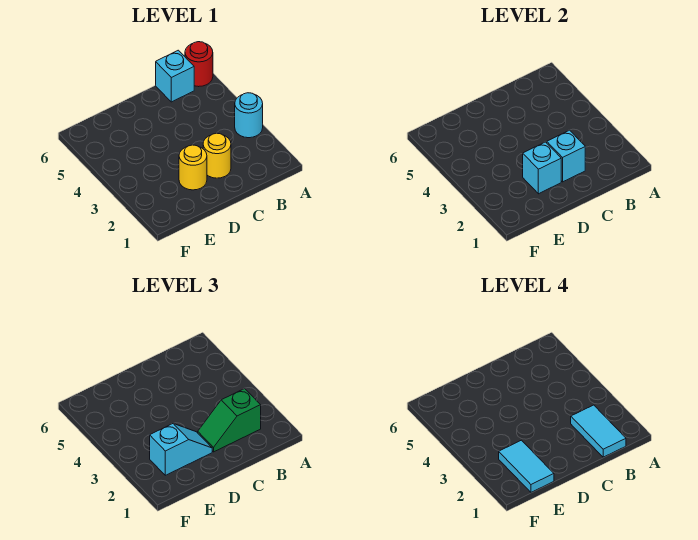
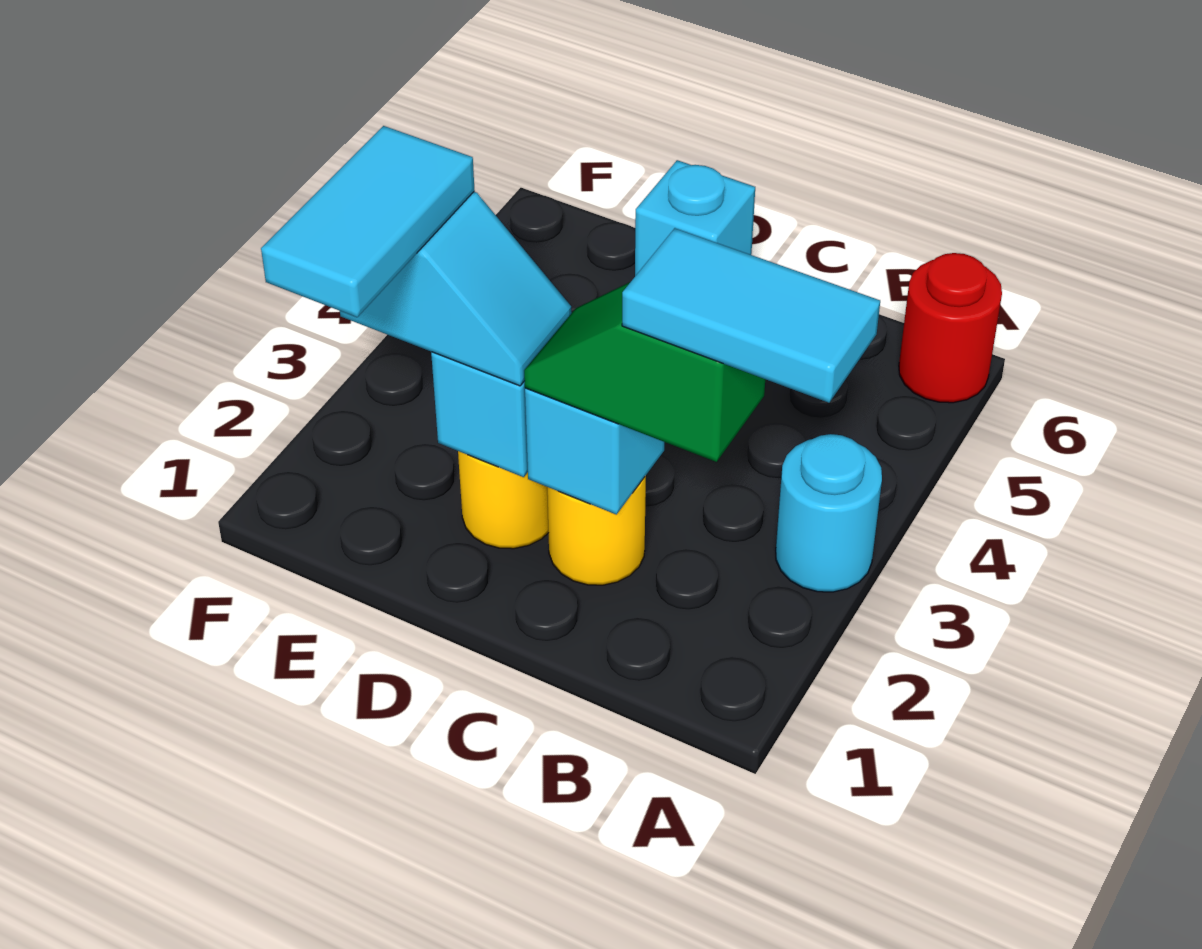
cyan tile B1:B2 level 4 -> cyan tile A2:B2 level 4
cyan brick B6 level 1 -> cyan brick D6 level 1

